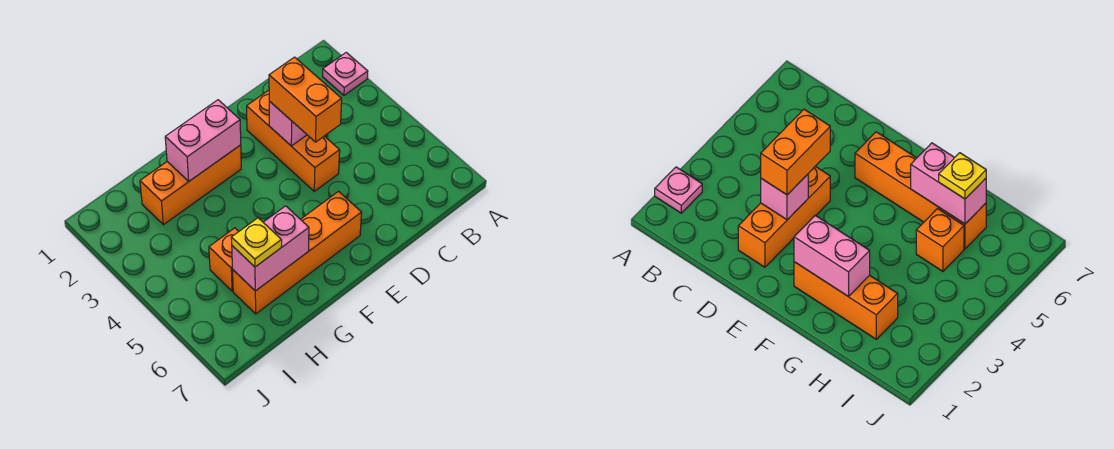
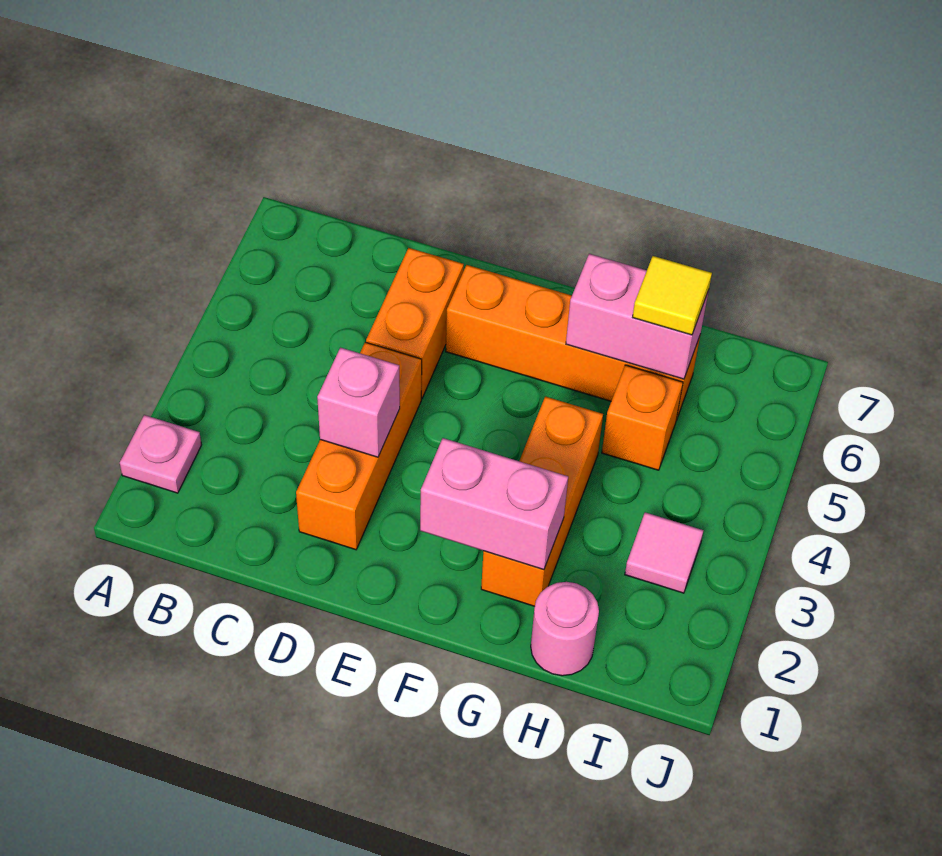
orange brick D3:D4 level 3 -> orange brick D5:D6 level 1
orange brick F2:H2 level 1 -> orange brick G2:G4 level 1
none -> pink round brick H1 level 1
yellow plate H6 level 3 -> yellow tile H6 level 3
none -> pink tile I3 level 1

